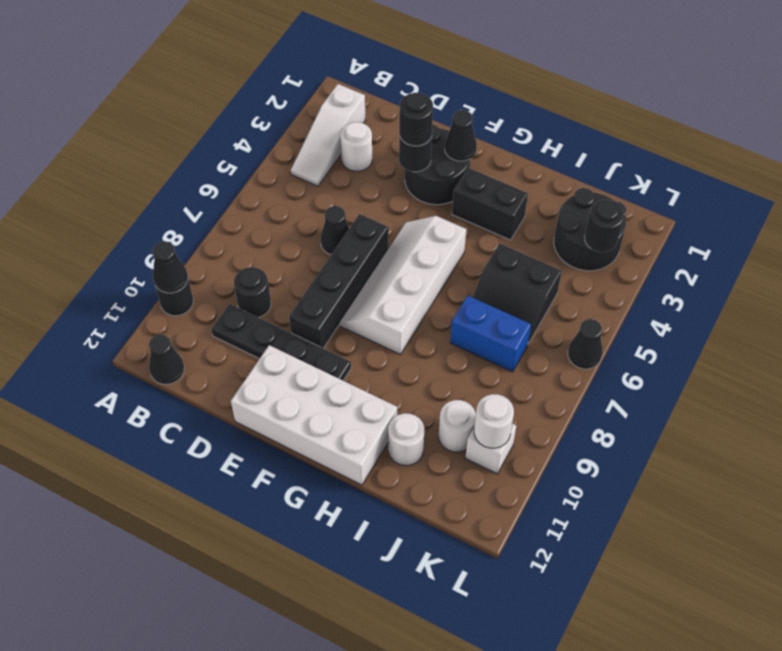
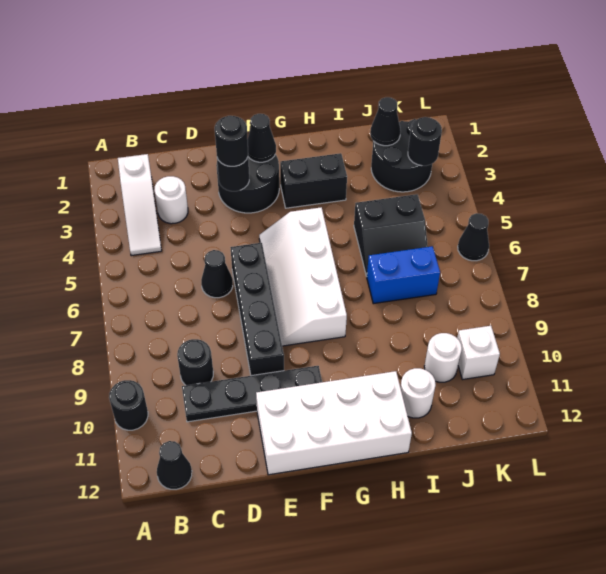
black cone A10 level 2 -> black cone J2 level 2
white round brick K10 level 2 -> none

